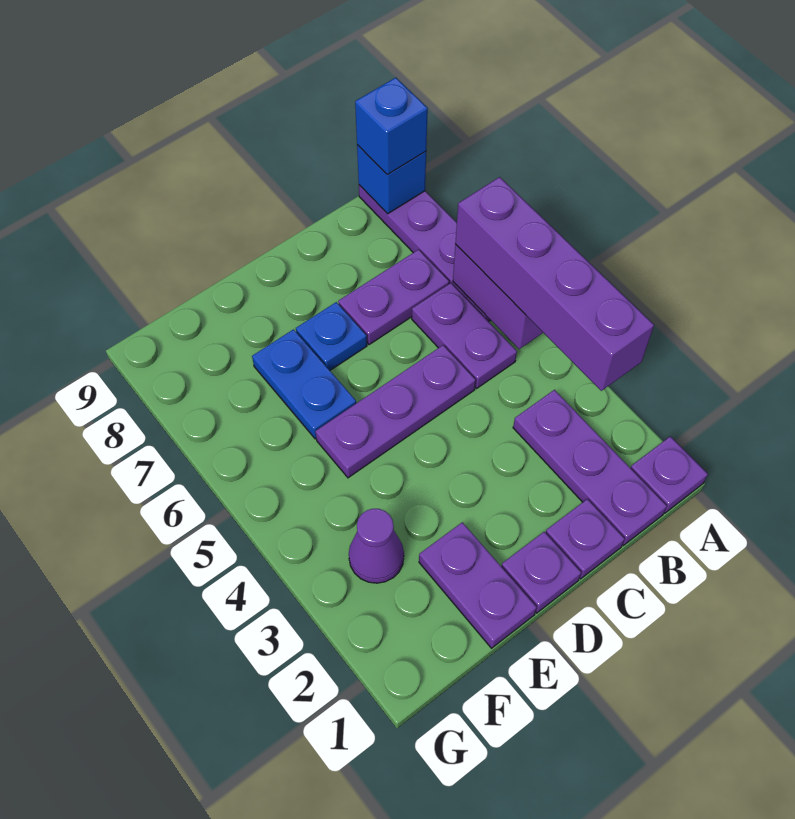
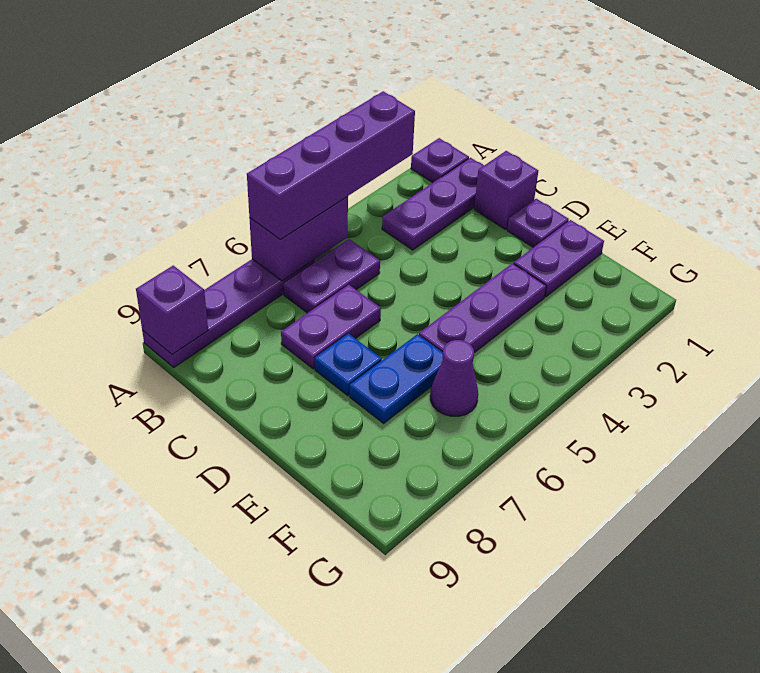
blue brick A9 level 2 -> purple brick A9 level 2
blue brick A9 level 3 -> none
purple plate B7:C7 level 1 -> purple plate C6:C7 level 1
purple plate C1 level 1 -> purple brick C1 level 1
purple plate C5:E5 level 1 -> purple plate E3:E5 level 1
purple cone F3 level 1 -> purple cone F6 level 1

